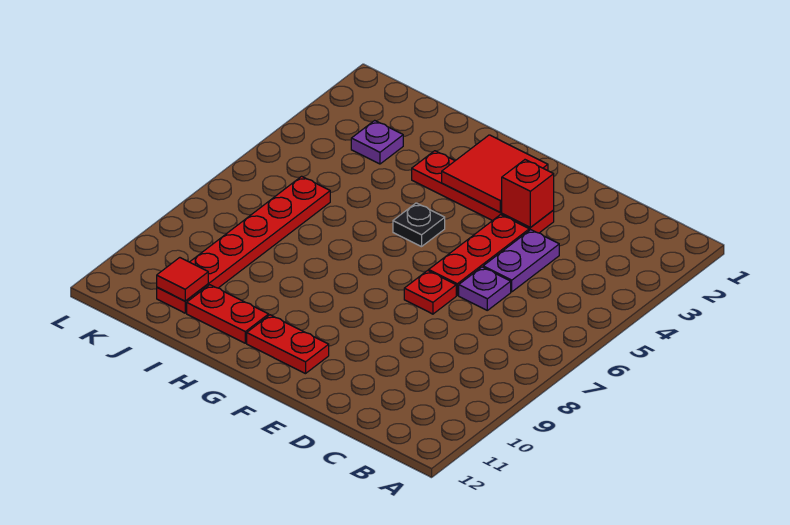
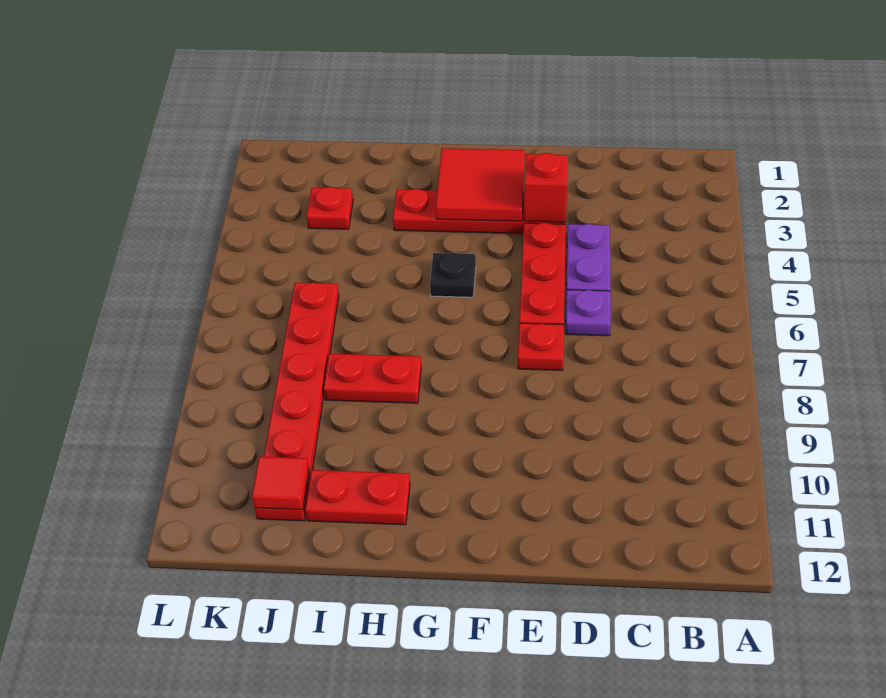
red plate F11:G11 level 1 -> red plate H8:I8 level 1
purple plate J3 level 1 -> red plate J3 level 1

